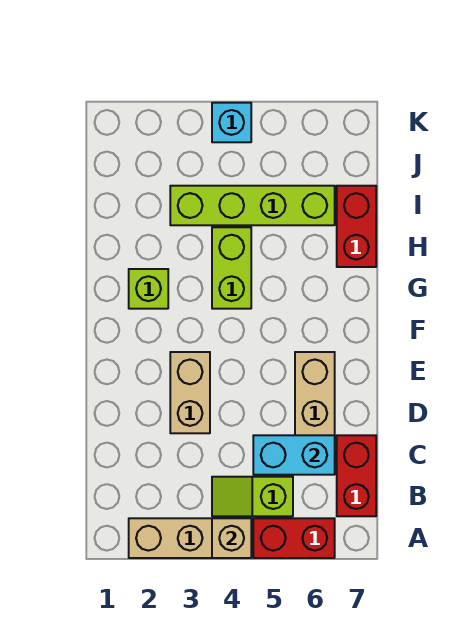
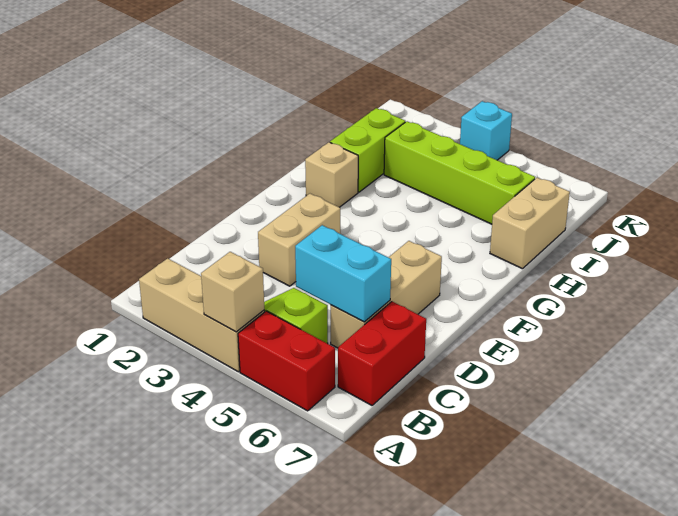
lime brick G2 level 1 -> tan brick G2 level 1
lime brick G4:H4 level 1 -> lime brick H2:I2 level 1
red brick H7:I7 level 1 -> tan brick H7:I7 level 1

